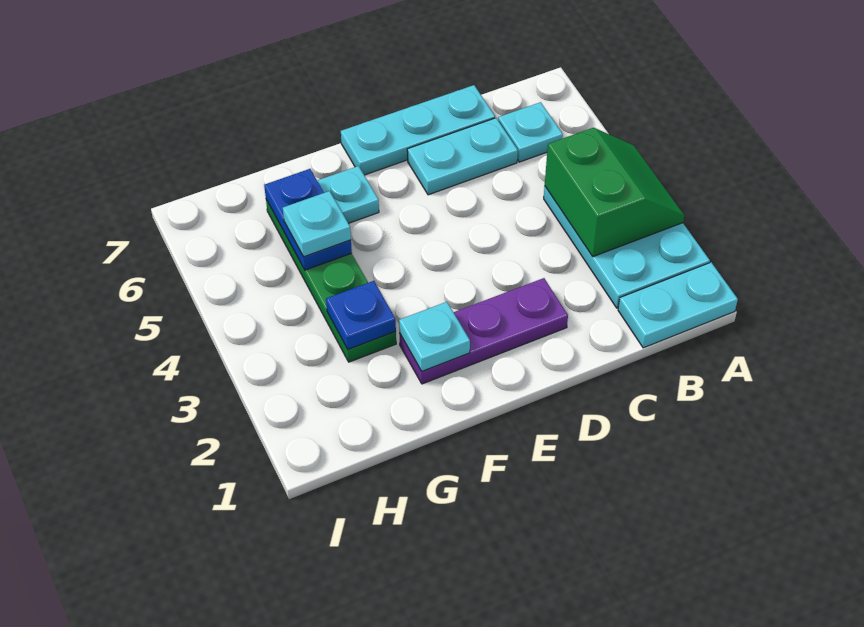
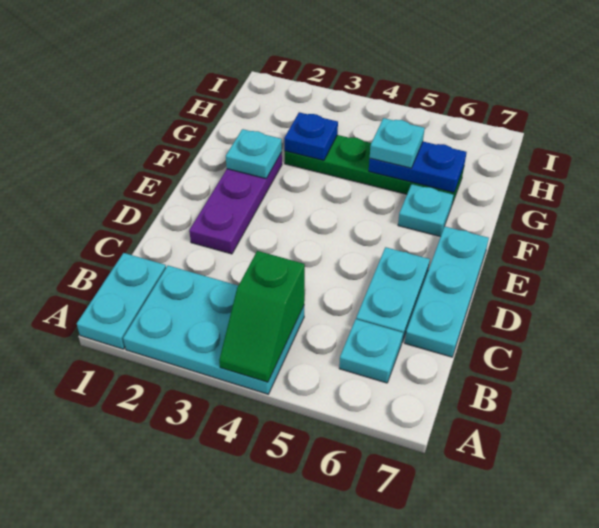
green slope A3:B4 level 2 top B -> green slope A4:B4 level 2 top B

